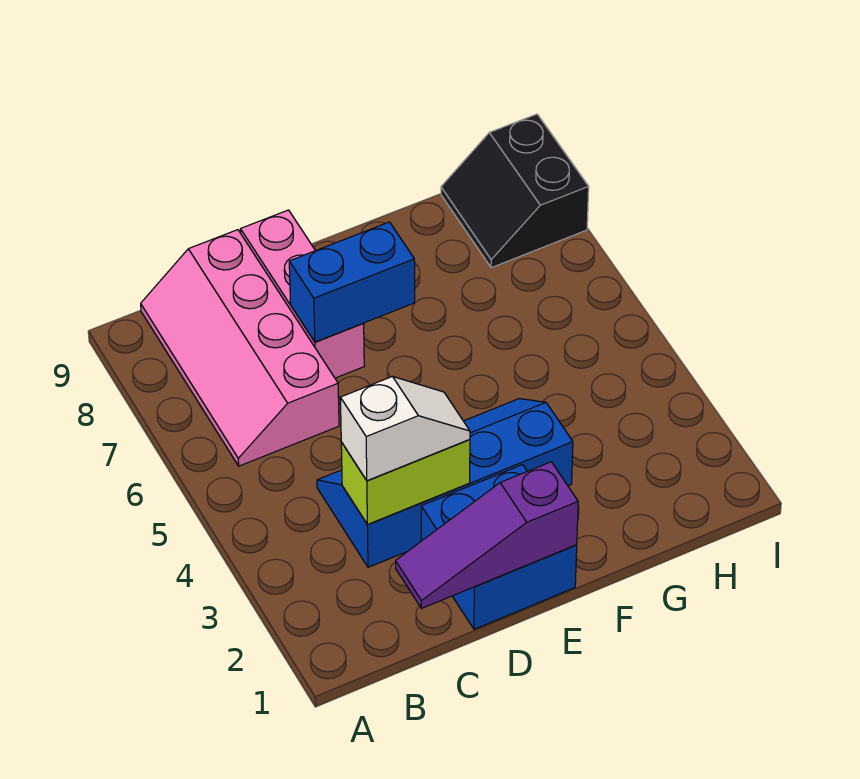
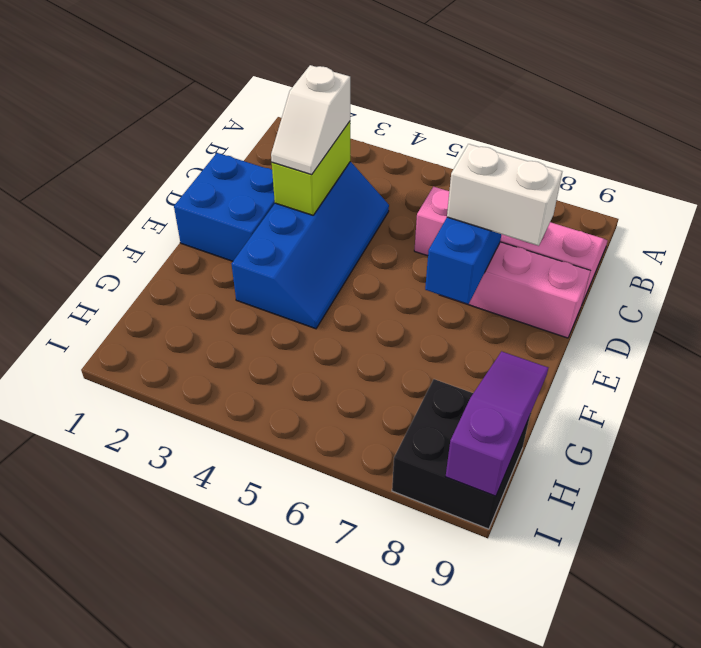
purple slope C1:E1 level 2 top E -> purple slope G9:I9 level 2 top I
none -> white brick D7:D8 level 3
black slope H8:I9 level 1 top I -> black brick H8:I9 level 1

